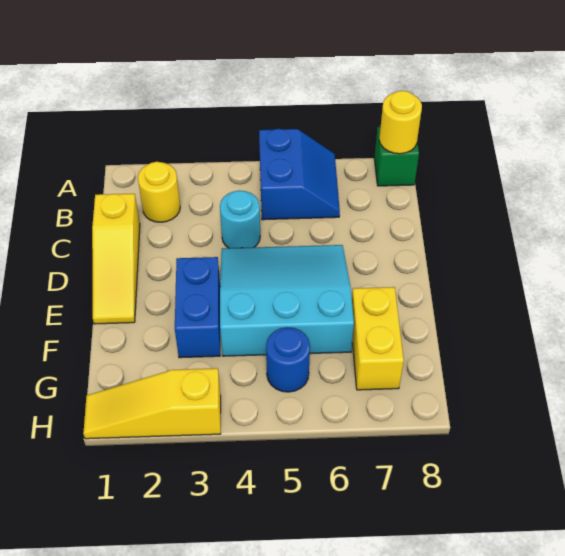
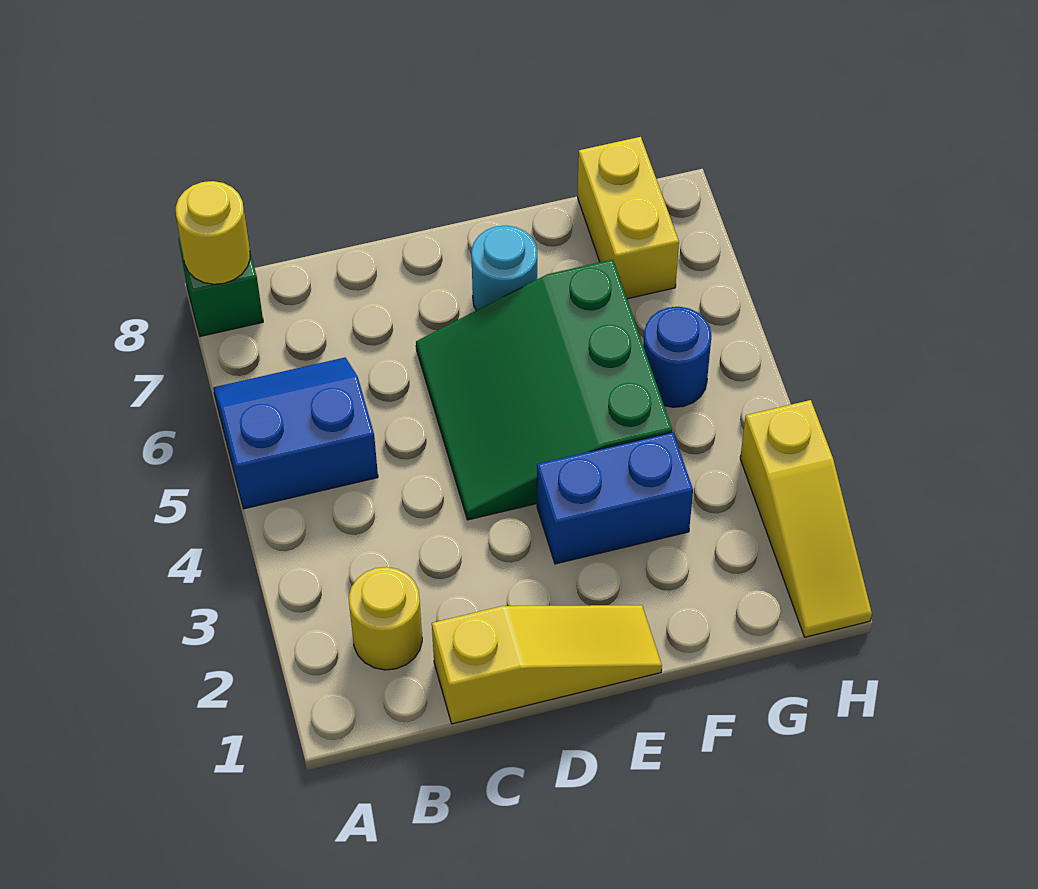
cyan round brick C4 level 1 -> cyan round brick E7 level 1
cyan slope D4:F6 level 1 top F -> green slope D4:F6 level 1 top F
yellow brick F7:G7 level 1 -> yellow brick G7:G8 level 1

